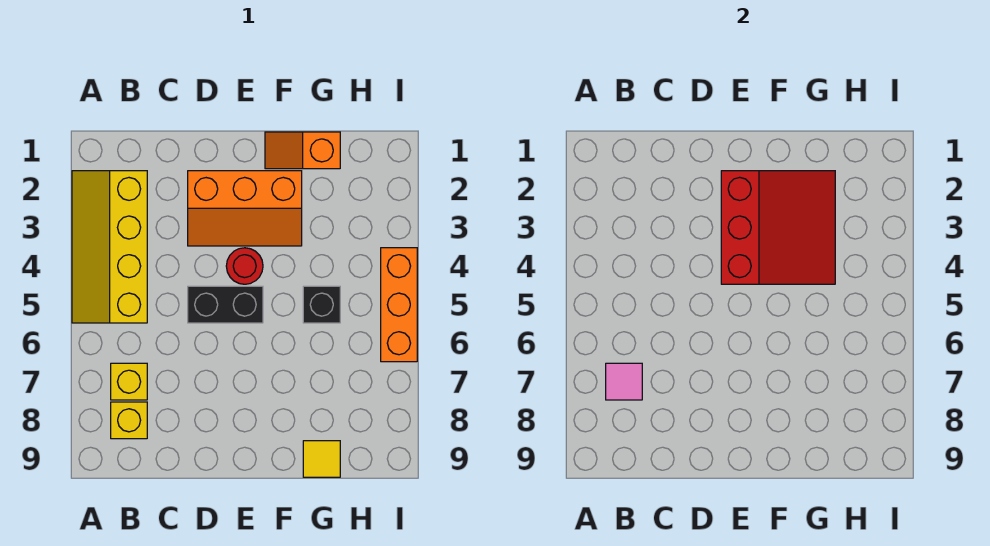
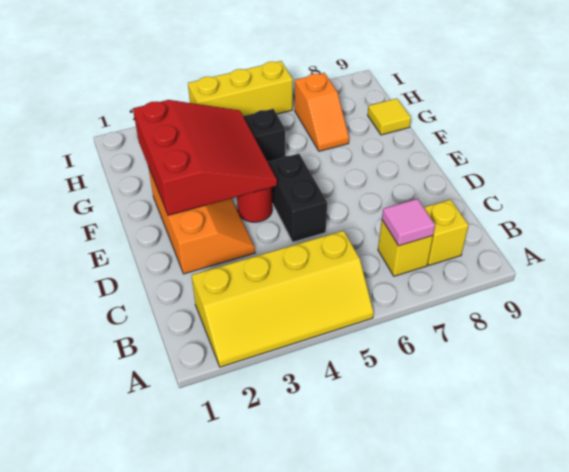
red slope E2:G4 level 2 top E -> red slope E2:G4 level 2 top 2
orange slope F1:G1 level 1 top G -> orange slope G7:H7 level 1 top H
orange brick I4:I6 level 1 -> yellow brick I4:I6 level 1

